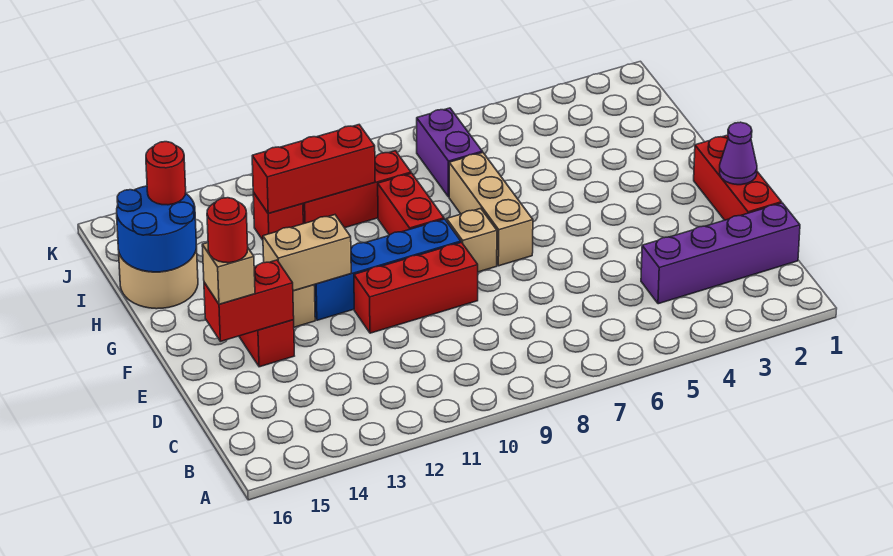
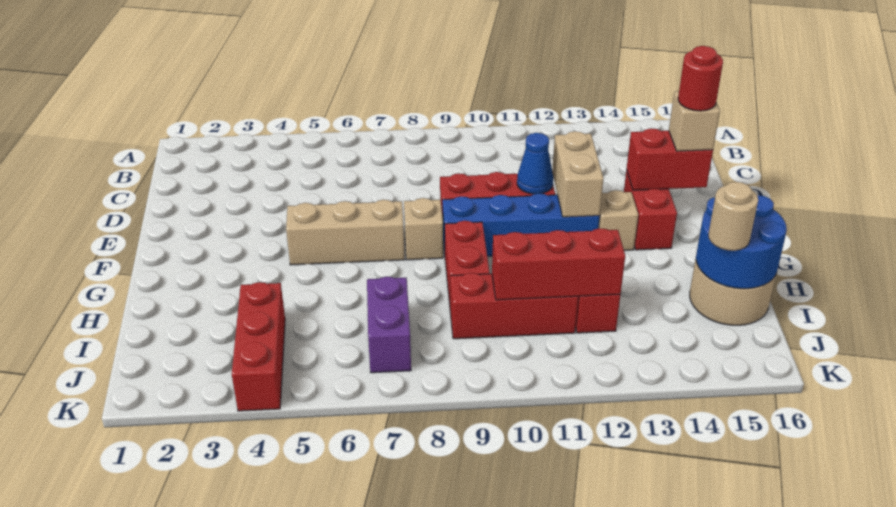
purple brick C1:C4 level 1 -> none
red brick D1:F1 level 1 -> red brick I4:K4 level 1
purple cone E1 level 2 -> none
none -> blue cone E11 level 2
tan brick F7:H7 level 1 -> tan brick F5:F7 level 1
tan brick F12:F13 level 2 -> tan brick E12:F12 level 2
red round brick I15 level 3 -> tan round brick I15 level 3

